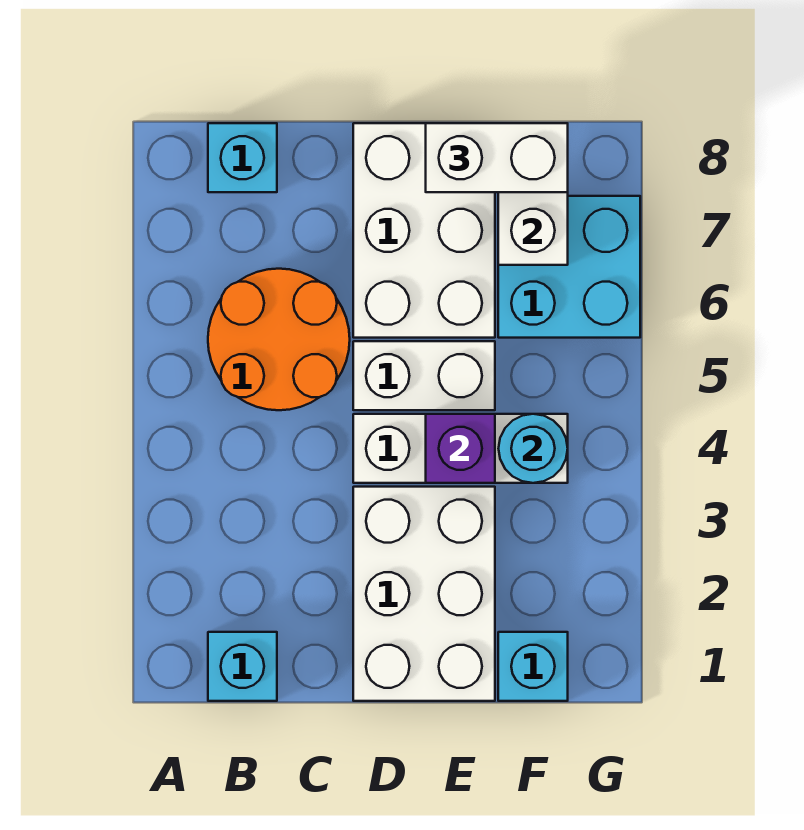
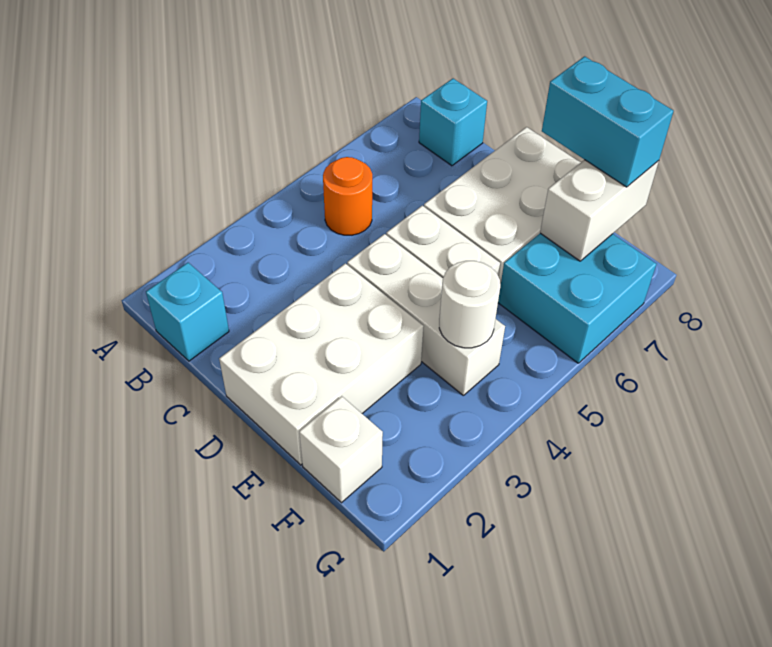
orange round brick B5:C6 level 1 -> orange round brick B5 level 1
purple brick E4 level 2 -> none
white brick E8:F8 level 3 -> cyan brick E8:F8 level 3
cyan brick F1 level 1 -> white brick F1 level 1
cyan round brick F4 level 2 -> white round brick F4 level 2

